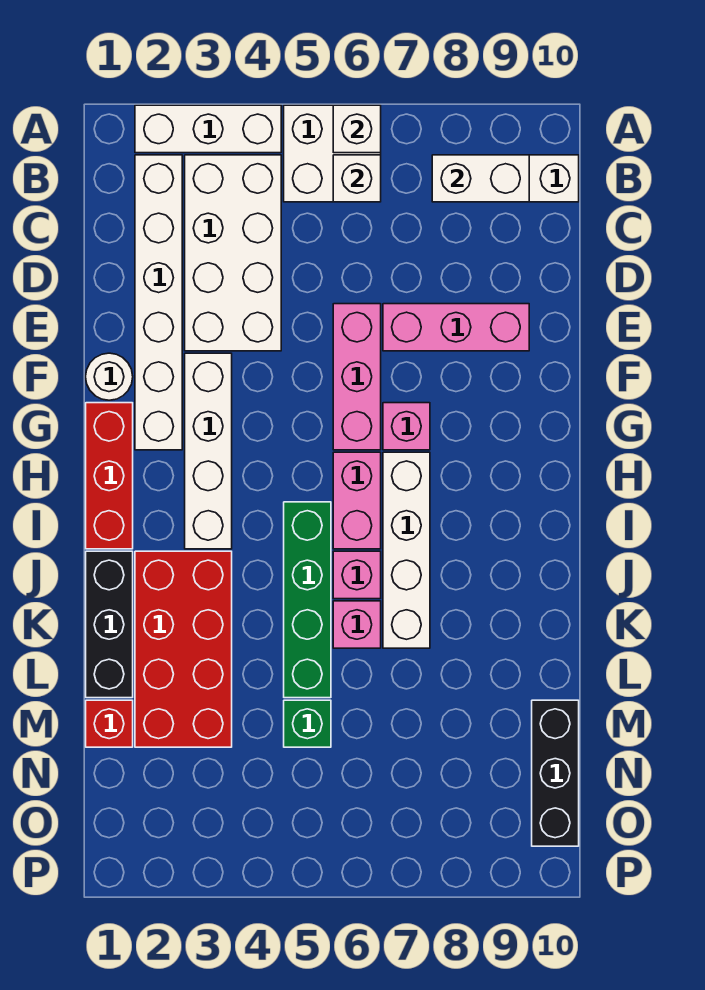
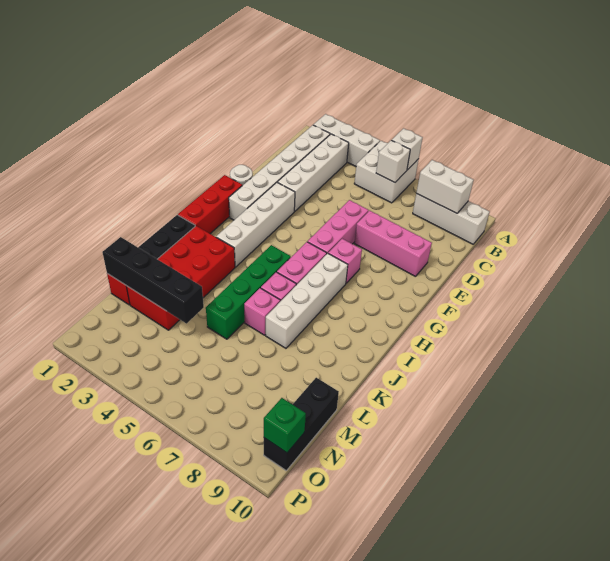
white brick B3:E4 level 1 -> white brick B3:E3 level 1
none -> black brick M1:M4 level 2
green brick M5 level 1 -> green brick O10 level 2

